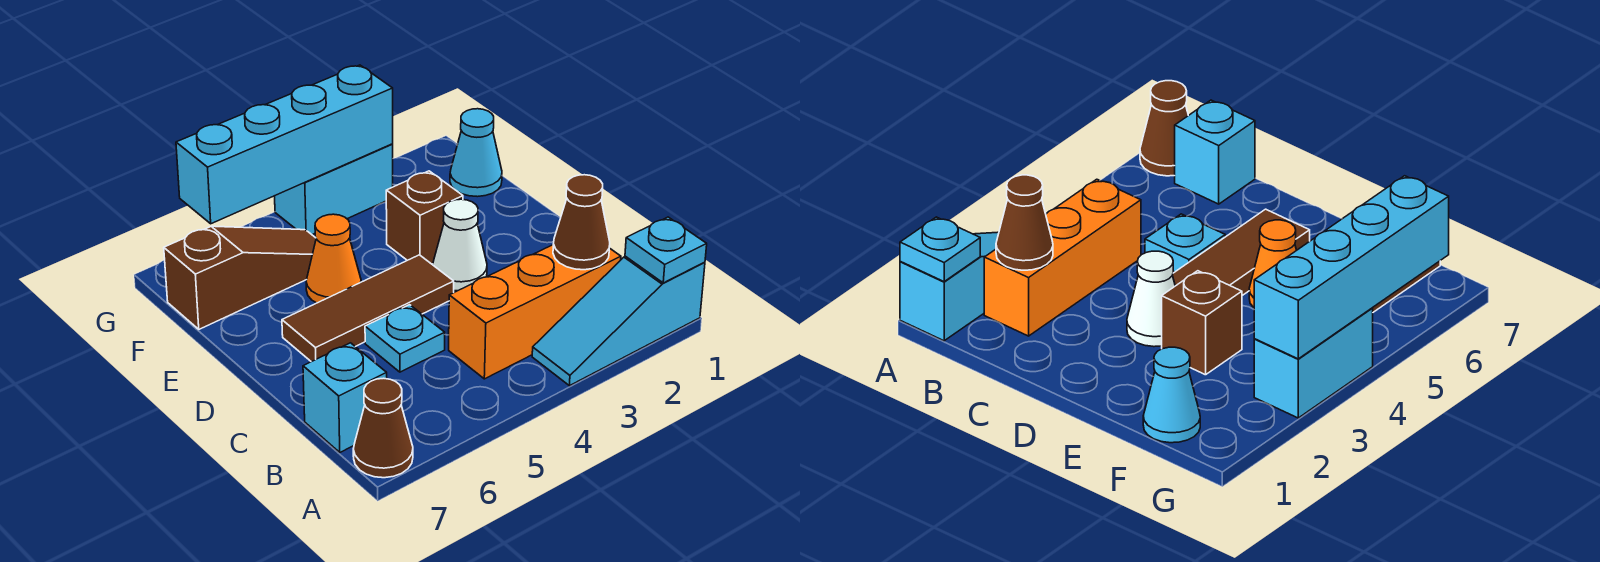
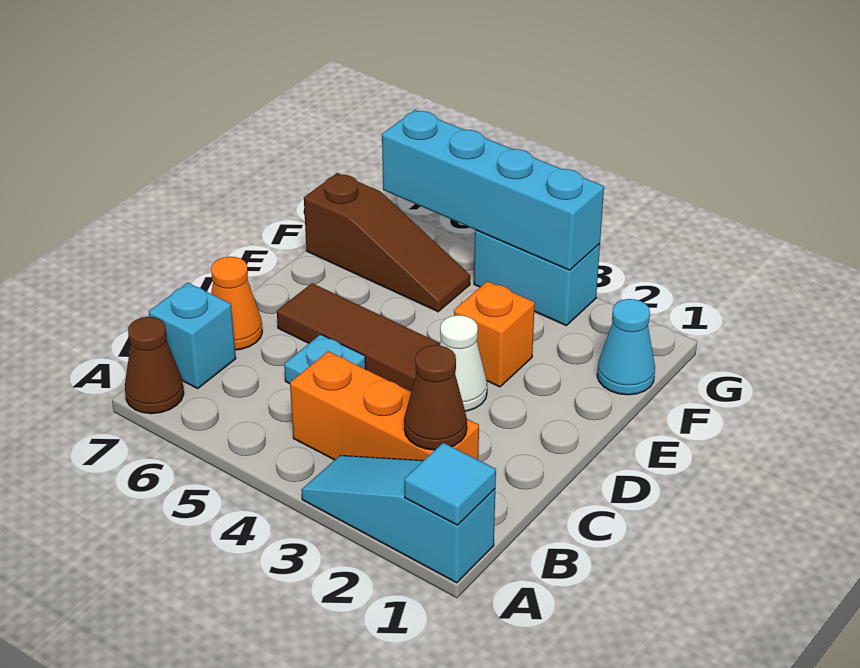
cyan plate A1 level 2 -> cyan tile A1 level 2
brown brick E3 level 1 -> orange brick E3 level 1
orange cone E5 level 1 -> orange cone C7 level 1

